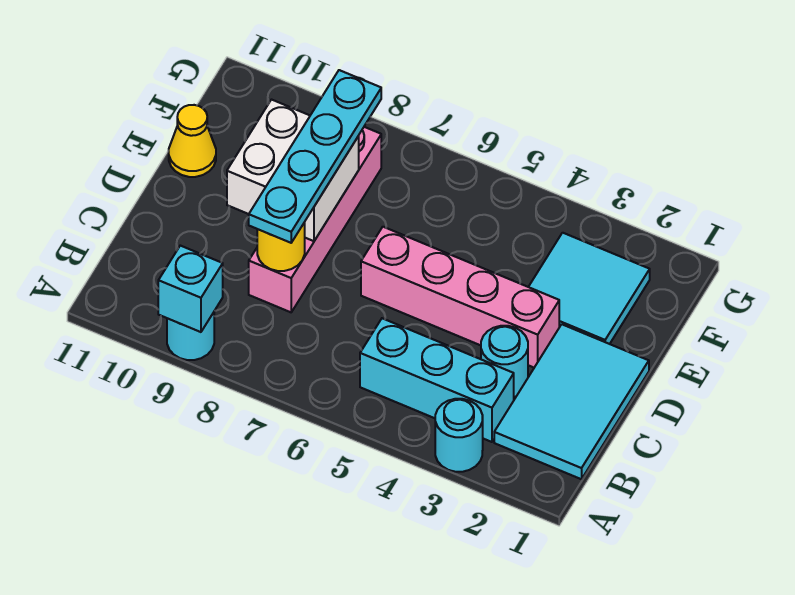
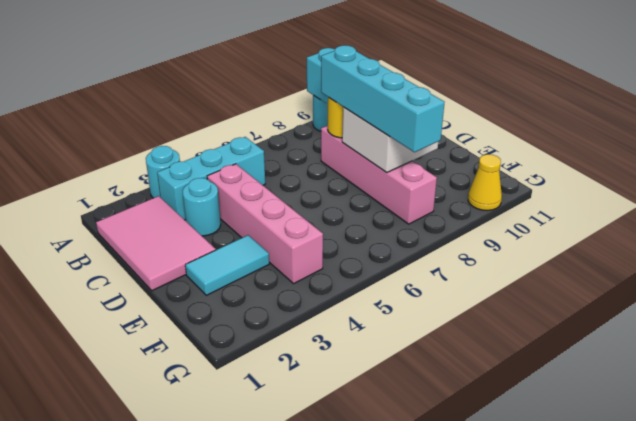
cyan tile B1:D2 level 1 -> pink tile B1:D2 level 1
cyan plate C8:F8 level 3 -> cyan brick C8:F8 level 3
pink brick D3:D6 level 1 -> pink brick C4:F4 level 1
cyan tile E2:F3 level 1 -> cyan tile E2:E3 level 1
yellow cone E11 level 1 -> yellow cone G10 level 1

